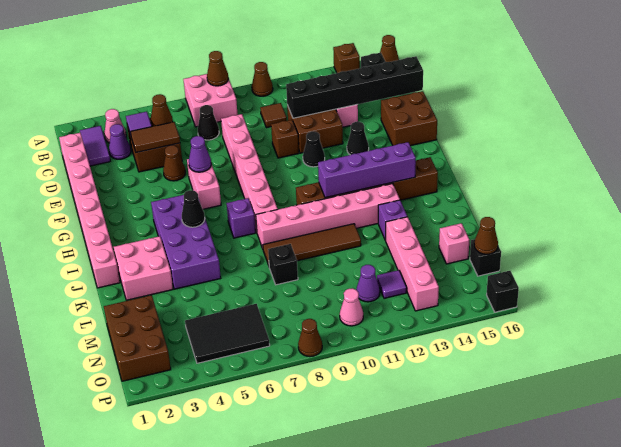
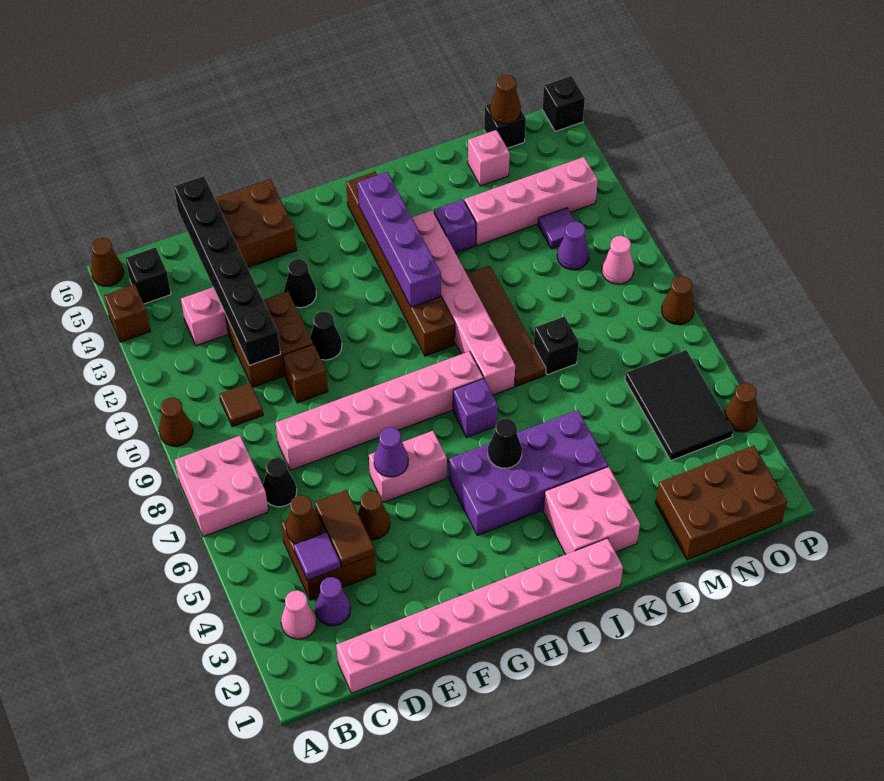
brown cone A8 level 2 -> brown cone P4 level 1
purple tile B2:C2 level 1 -> none

